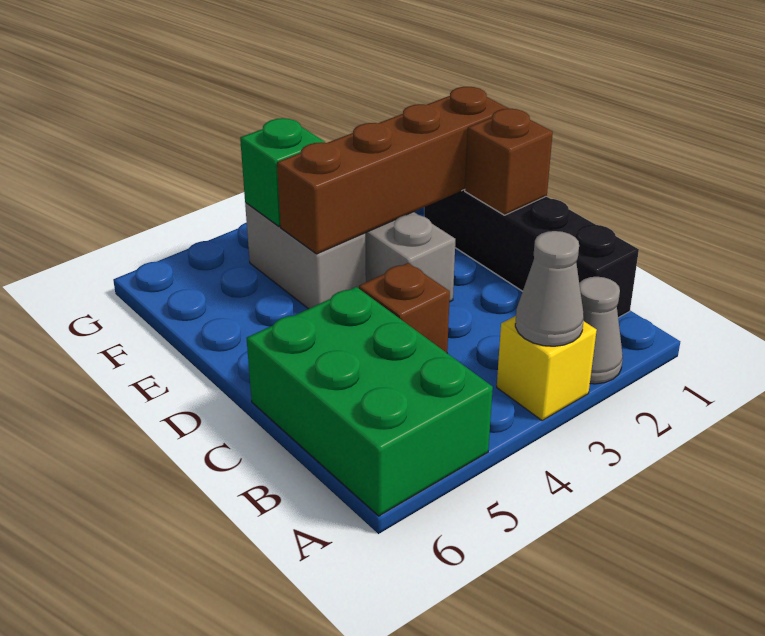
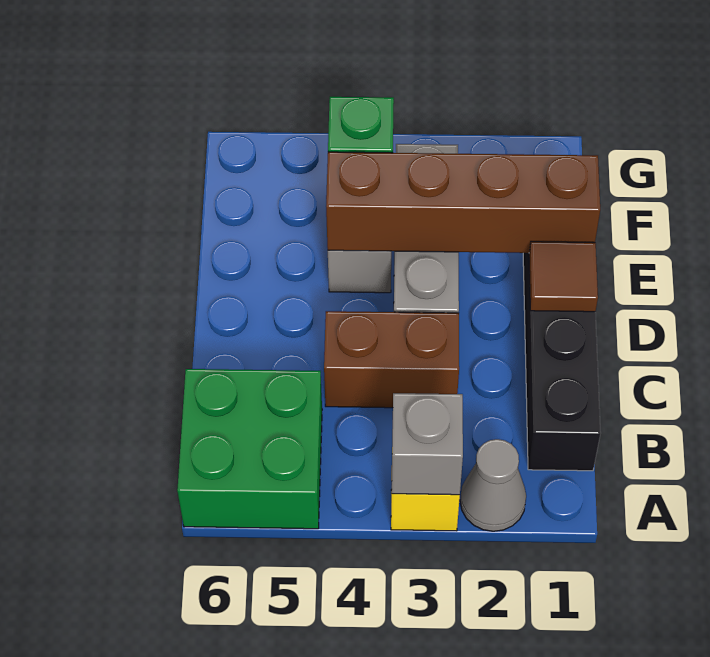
grey cone A3 level 2 -> grey brick A3 level 2
green brick A5:C6 level 1 -> green brick A5:B6 level 1
brown brick C4 level 1 -> brown brick C3:C4 level 1
brown brick D1 level 2 -> brown tile D1 level 2

